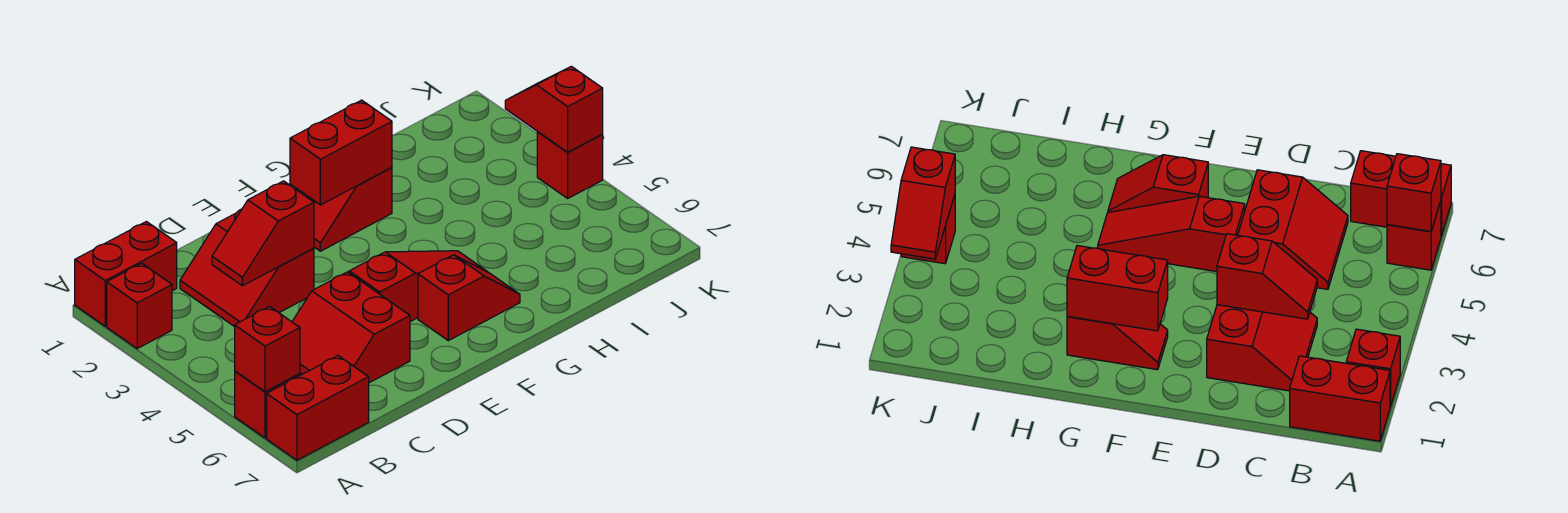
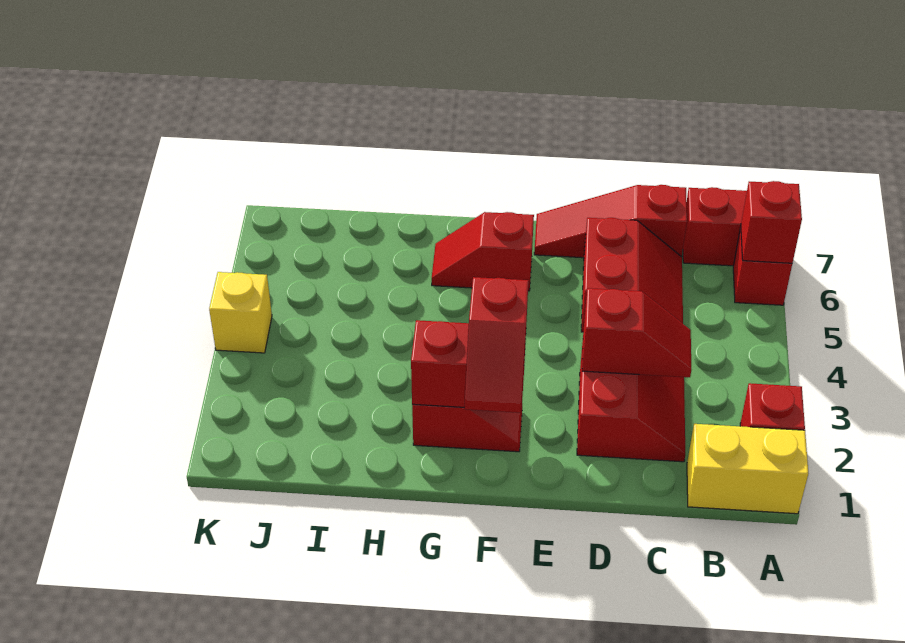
red brick A1:B1 level 1 -> yellow brick A1:B1 level 1
red slope E5:G5 level 1 top E -> red slope C7:E7 level 1 top C
red slope K3:K4 level 2 top 4 -> red slope F1:F2 level 3 top 2
red brick K4 level 1 -> yellow brick K4 level 1

